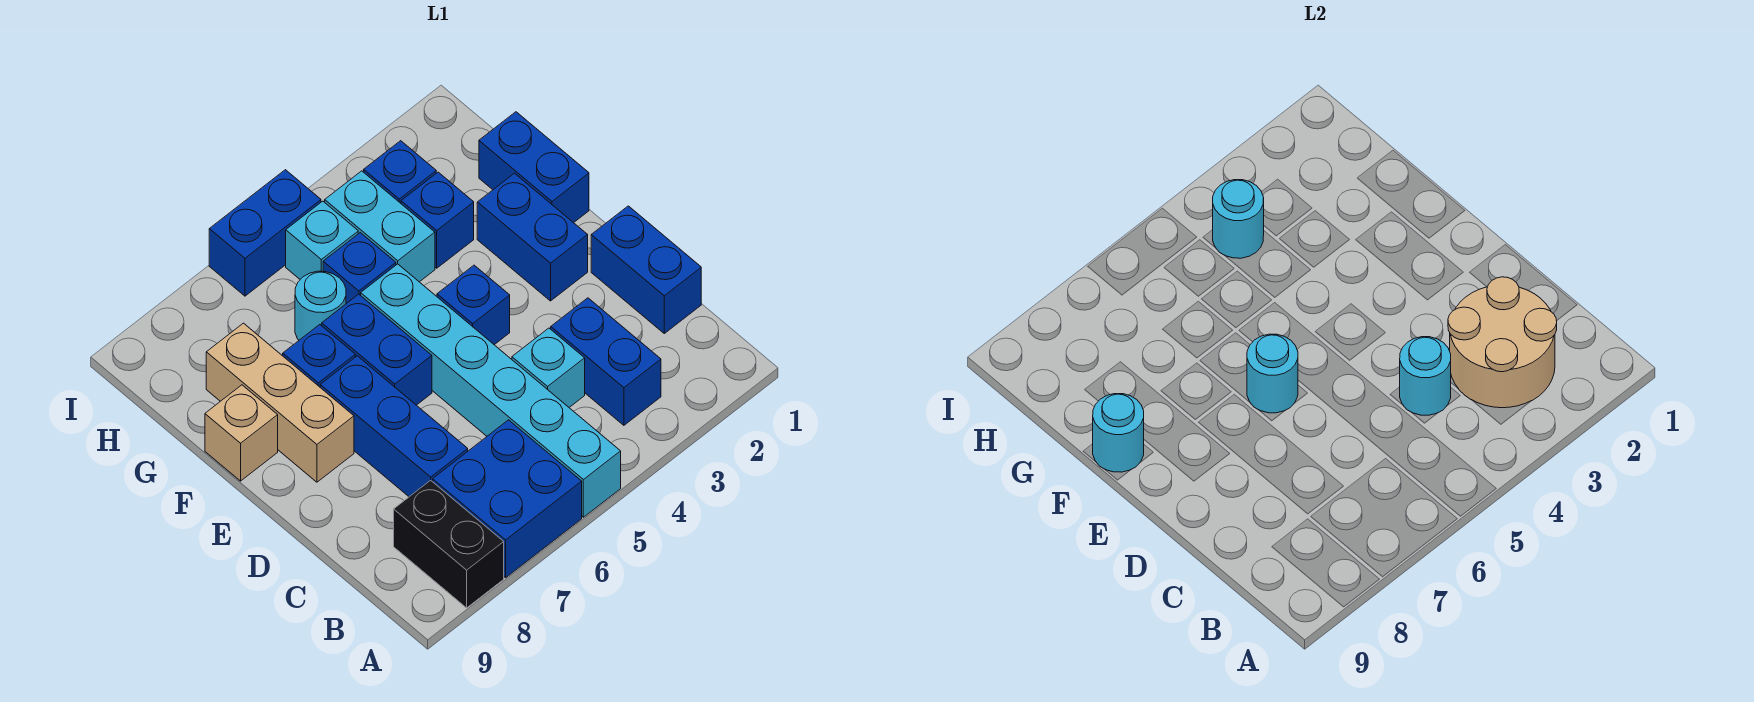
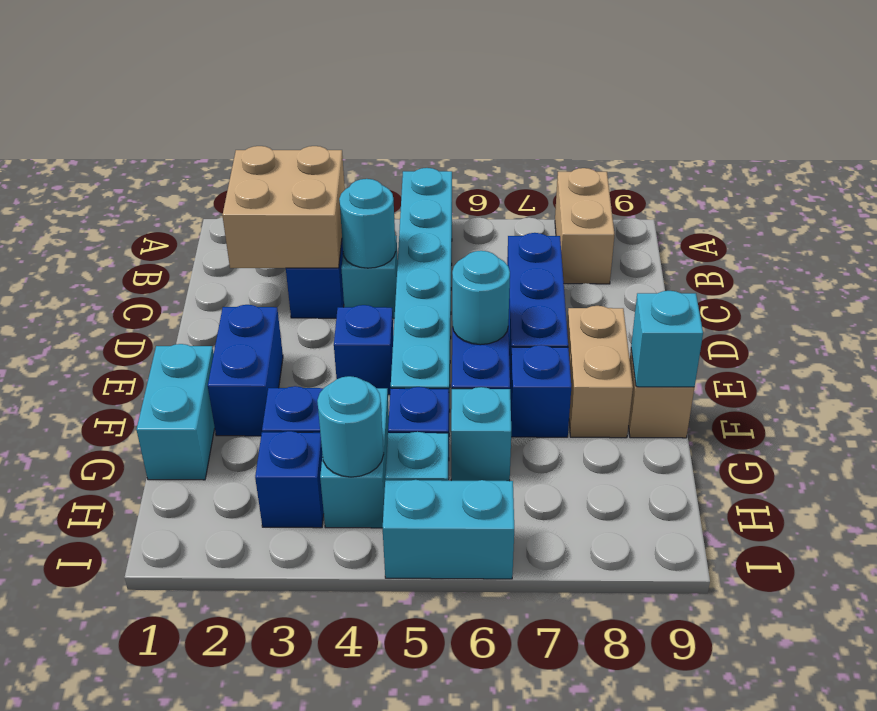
blue brick A6:B7 level 1 -> none
black brick A8:B8 level 1 -> tan brick A8:B8 level 1
tan round brick B2:C3 level 2 -> tan brick B2:C3 level 2
blue brick C1:D1 level 1 -> none
tan brick E8:G8 level 1 -> tan brick E8:F8 level 1
blue brick F1:G1 level 1 -> cyan brick F1:G1 level 1
cyan round brick F9 level 2 -> cyan brick F9 level 2
cyan round brick G6 level 1 -> cyan brick G6 level 1
blue brick I5:I6 level 1 -> cyan brick I5:I6 level 1

